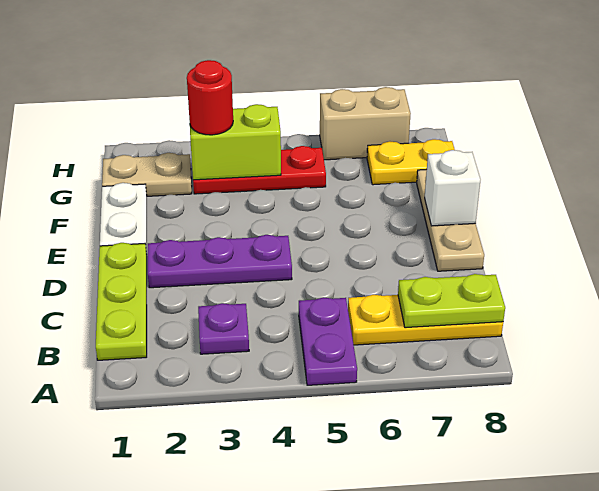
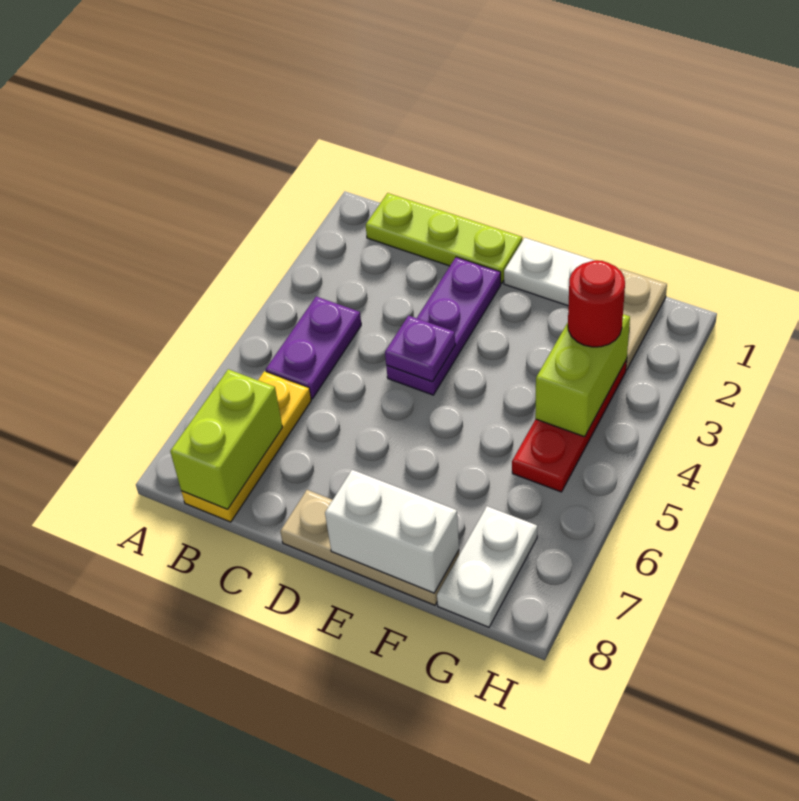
purple plate A5:B5 level 1 -> purple plate B4:B5 level 1
purple plate B3 level 1 -> purple plate D4 level 2
lime plate B7:B8 level 2 -> lime brick B7:B8 level 2
white brick E8 level 2 -> white brick E8:F8 level 2
yellow plate G7:G8 level 1 -> white plate G7:G8 level 1
tan brick H6:H7 level 1 -> none

